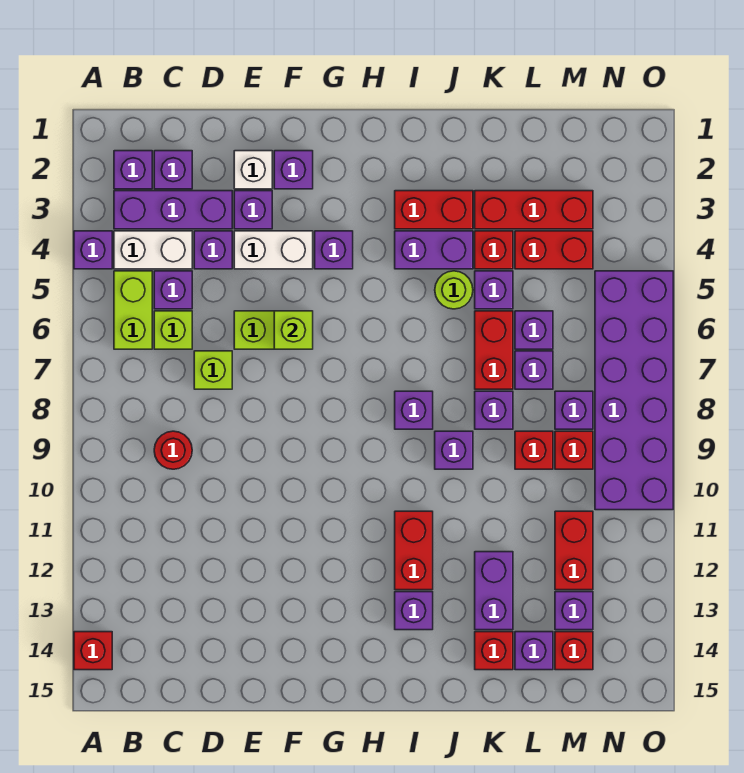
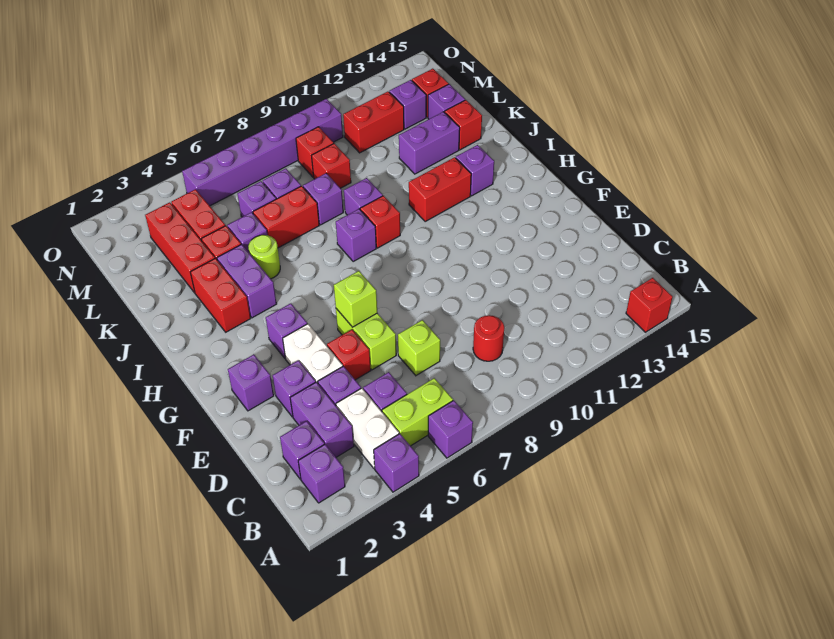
purple brick B3:D3 level 1 -> purple brick C3:D3 level 1
lime brick C6 level 1 -> none
white brick E2 level 1 -> none
none -> red brick E5 level 1
none -> red brick I9 level 1
purple brick M8 level 1 -> purple brick A6 level 1
purple brick N5:O10 level 1 -> purple brick N5:N10 level 1

